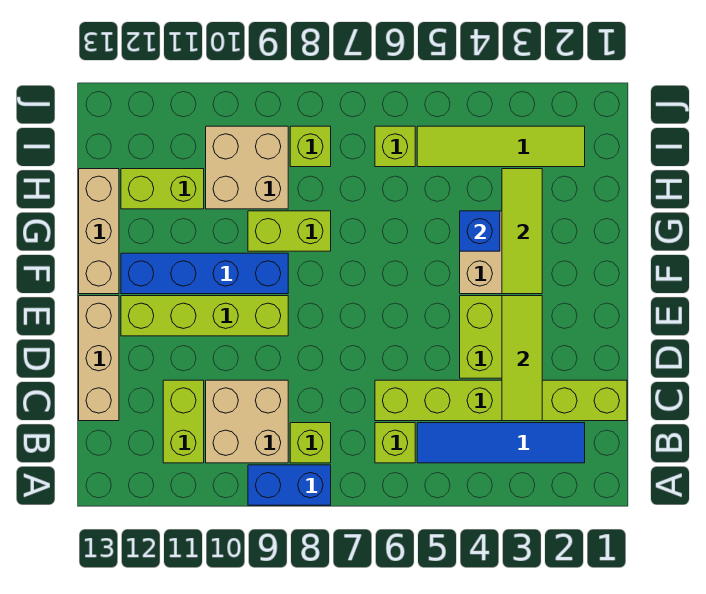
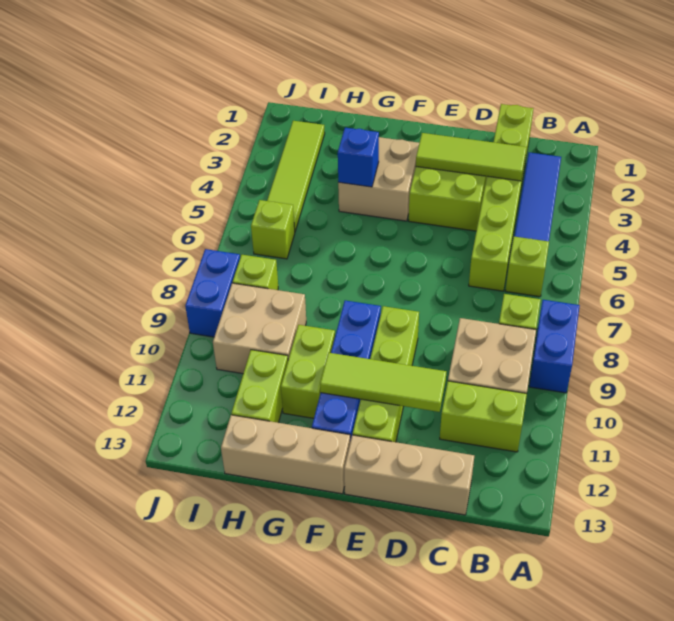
lime tile F3:H3 level 2 -> lime tile D11:F11 level 2
lime brick G8:G9 level 1 -> lime brick G10:G11 level 1
none -> blue brick J8:J9 level 1

